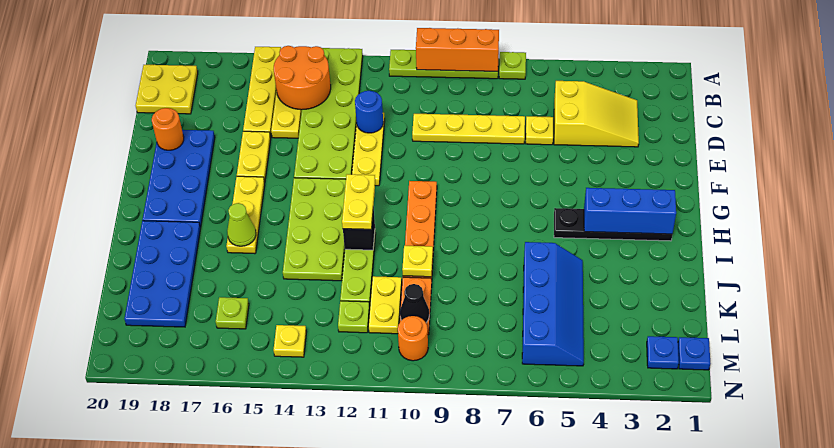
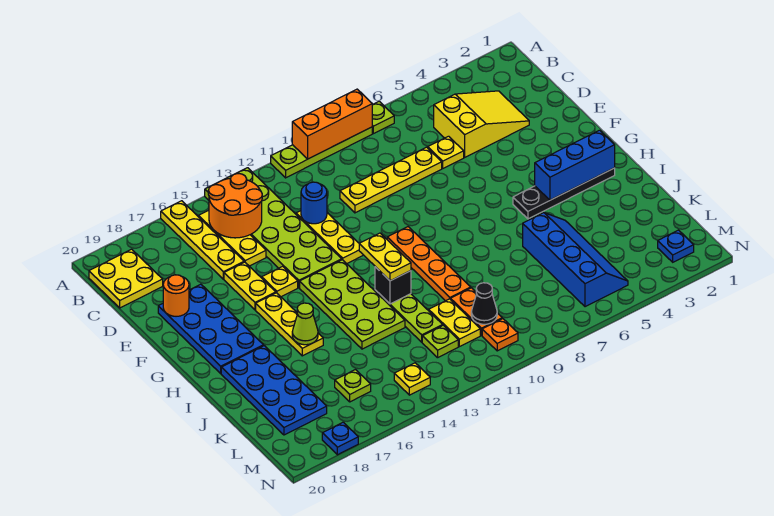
yellow plate J10 level 2 -> yellow plate F15 level 1
blue plate M1 level 1 -> blue plate N18 level 1
orange round brick M10 level 1 -> orange plate M10 level 1

